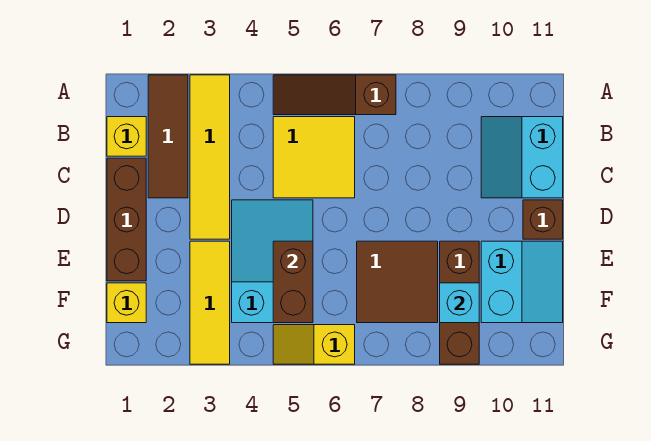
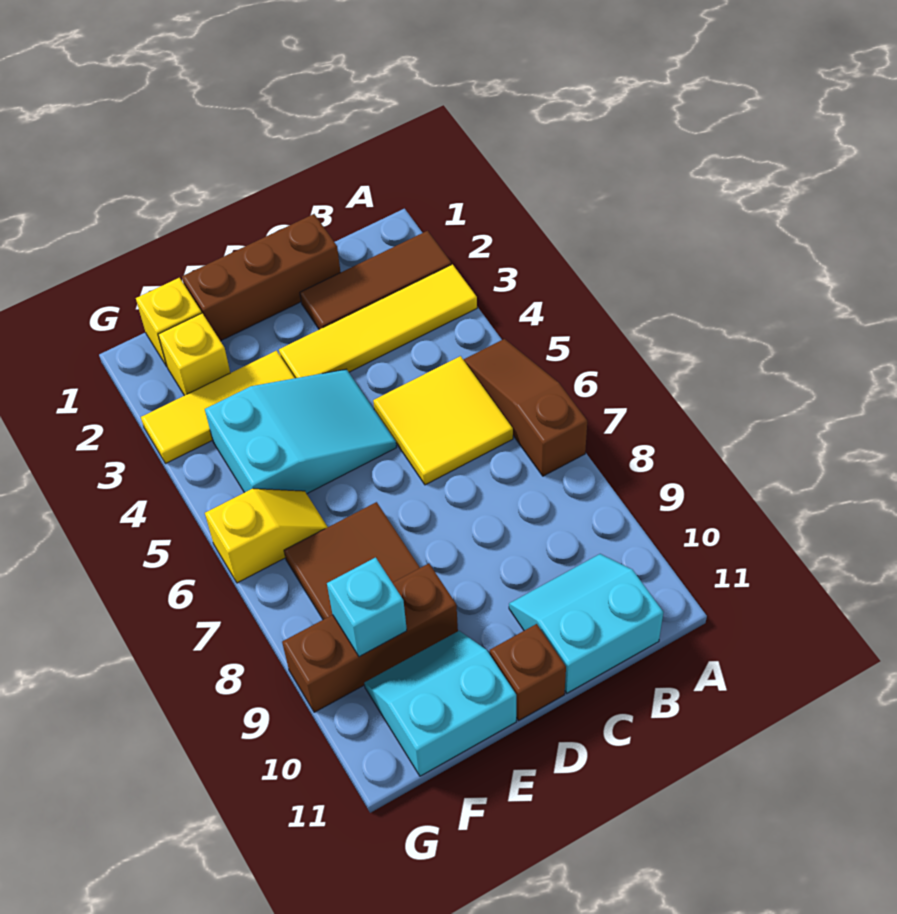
yellow brick B1 level 1 -> yellow brick F2 level 1
brown brick E5:F5 level 2 -> none
cyan slope E10:F11 level 1 top 10 -> cyan slope E10:F11 level 1 top 11
yellow slope G5:G6 level 1 top 6 -> yellow slope F6:G6 level 1 top G

